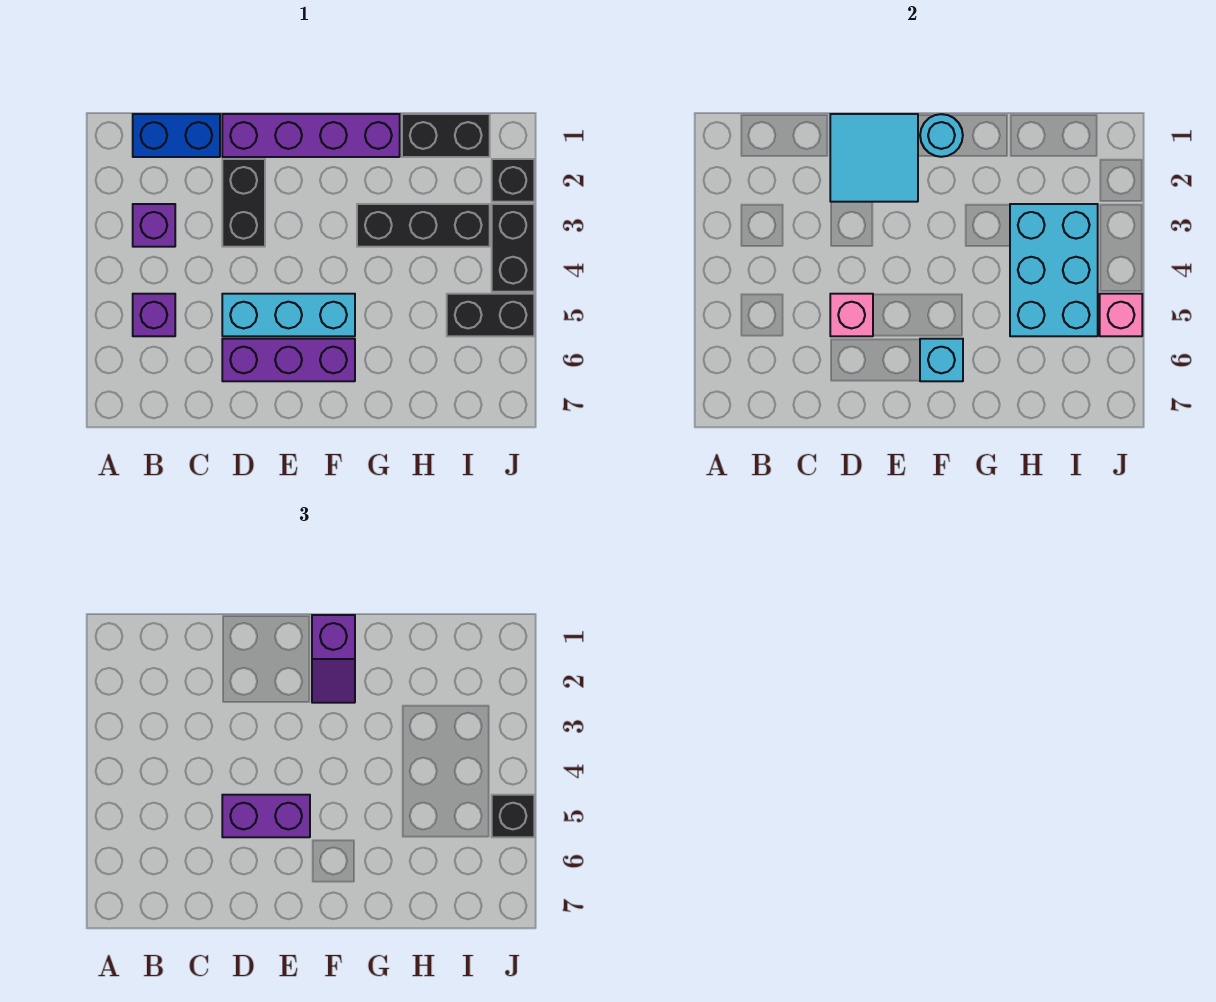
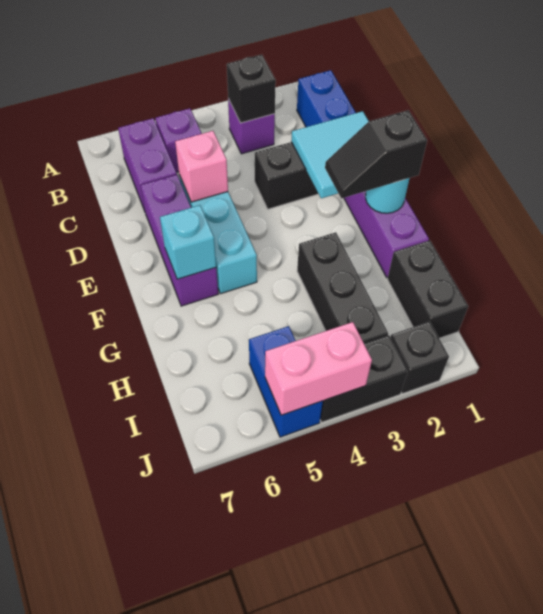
purple brick D5:E5 level 3 -> purple brick B6:C6 level 1
purple slope F1:F2 level 3 top 1 -> black slope F1:F2 level 3 top 1
cyan brick H3:I5 level 2 -> none
black brick I5:J5 level 1 -> blue brick I5:J5 level 1
pink brick J5 level 2 -> pink brick J4:J5 level 2
black brick J5 level 3 -> black brick B3 level 2

